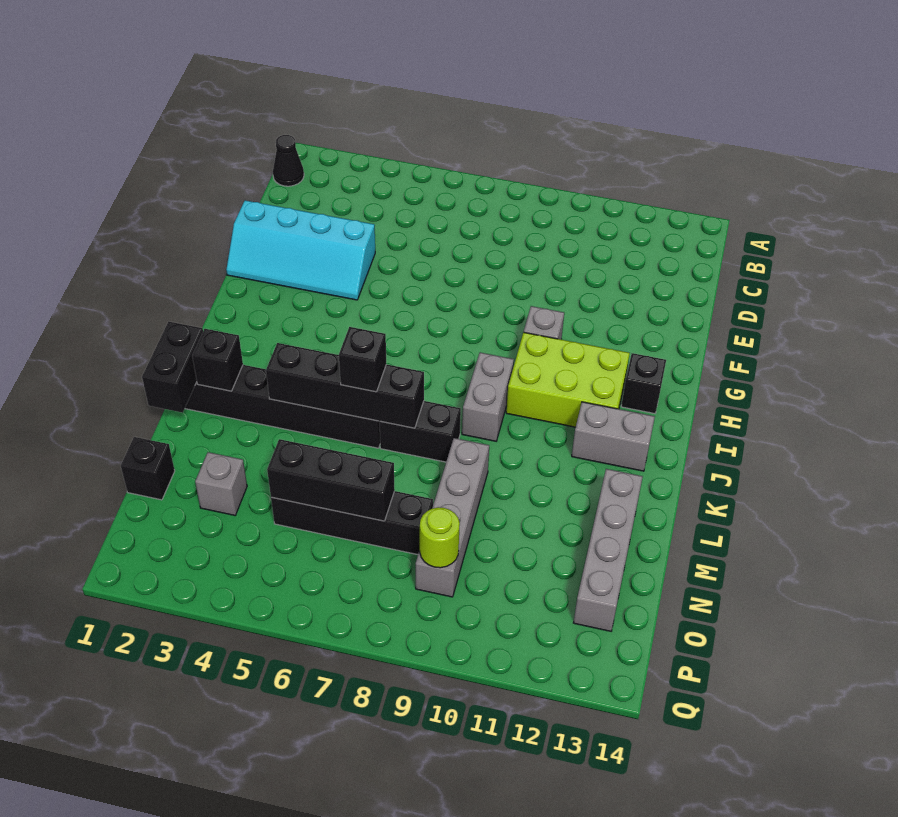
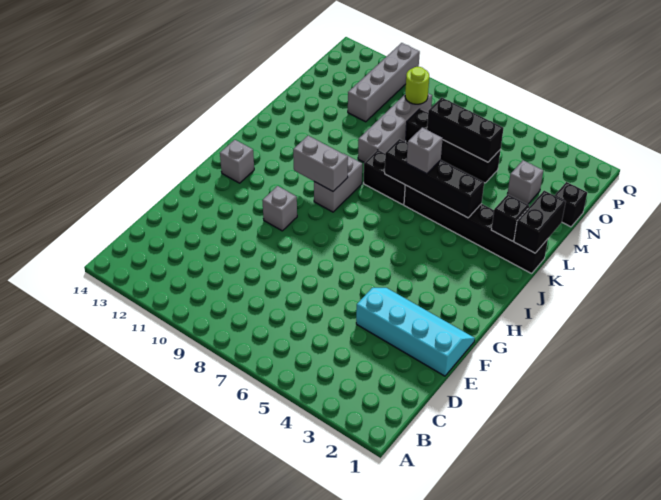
black cone B1 level 1 -> none
lime brick H10:I12 level 1 -> none
black brick H13 level 1 -> grey brick H13 level 1
grey brick J12:J13 level 1 -> grey brick I9:I10 level 2
black brick K6 level 3 -> grey brick K6 level 3
grey brick L13:O13 level 1 -> grey brick N11:Q11 level 1

